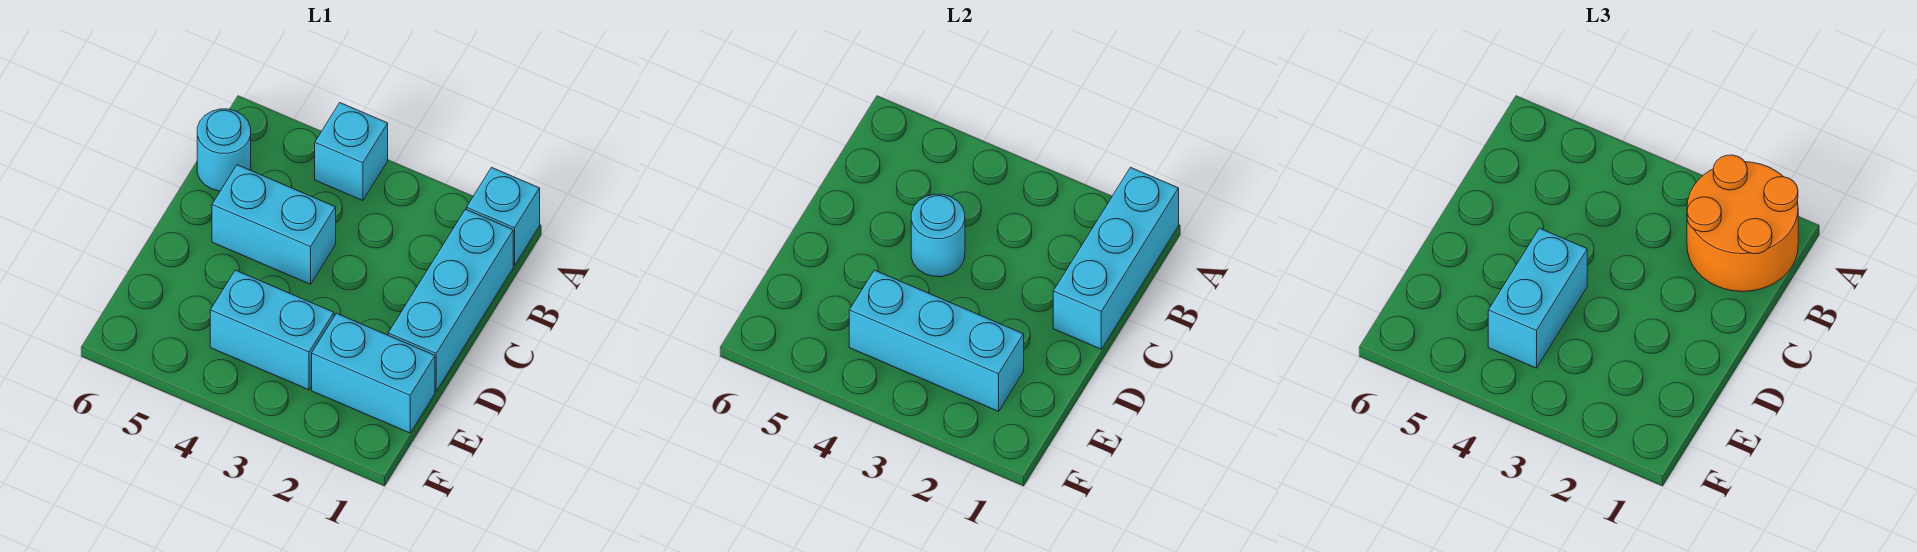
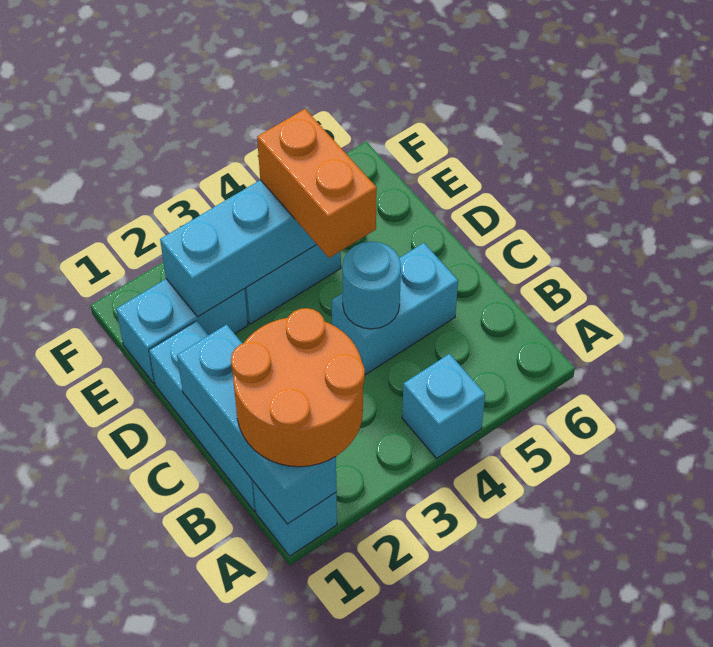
cyan round brick B6 level 1 -> none
cyan brick D4:E4 level 3 -> orange brick D4:E4 level 3

